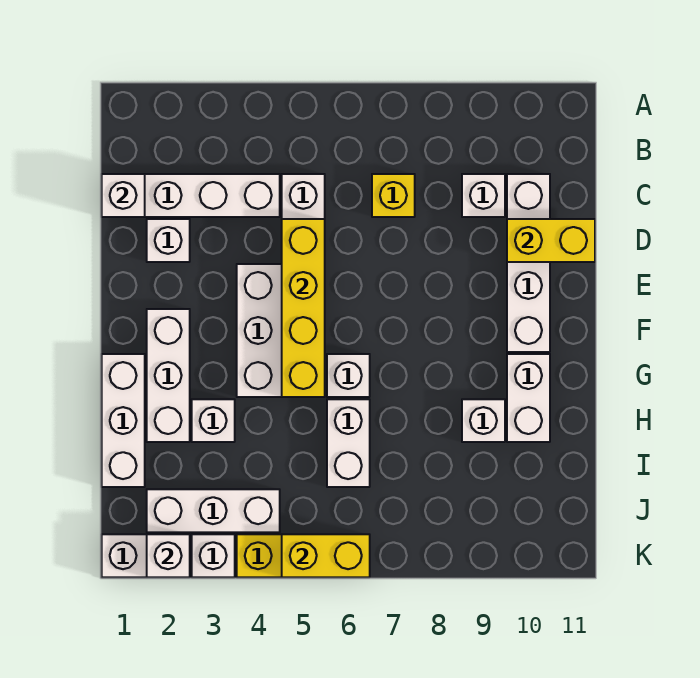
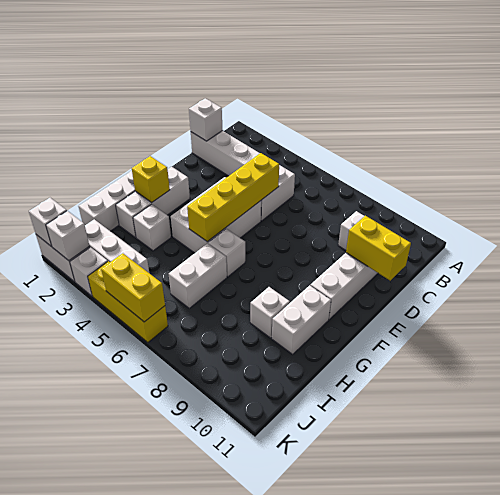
yellow brick C7 level 1 -> yellow brick G2 level 2
white brick D2 level 1 -> white brick K1 level 2

